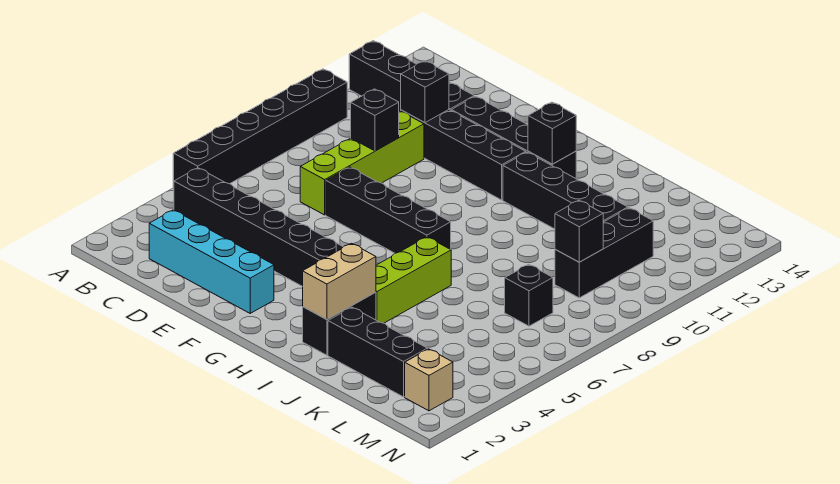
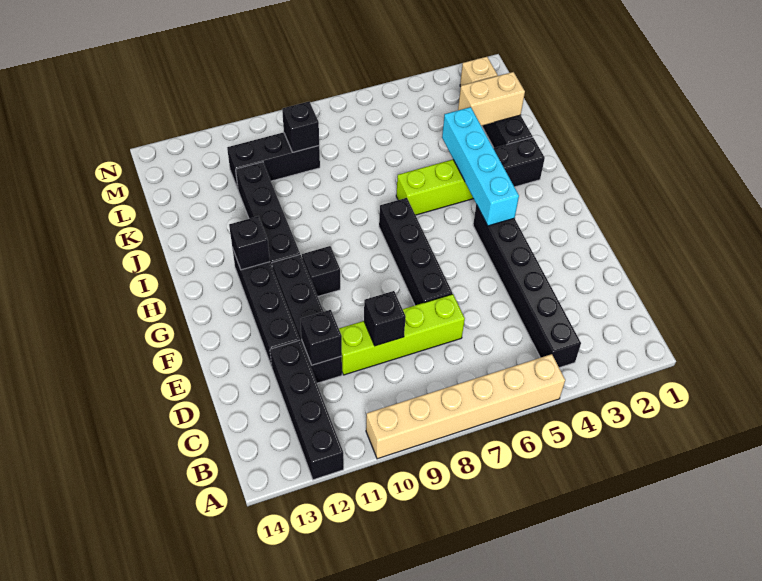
black brick A5:A10 level 1 -> tan brick A5:A10 level 1
cyan brick C2:F2 level 1 -> cyan brick G4:J4 level 2
tan brick I2:I3 level 2 -> tan brick K2:K3 level 2
black brick L7 level 1 -> black brick G10 level 1

